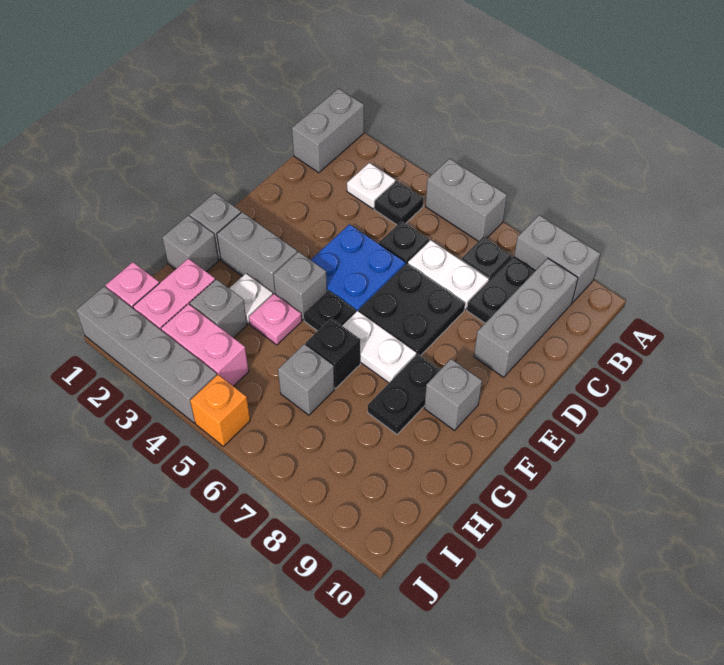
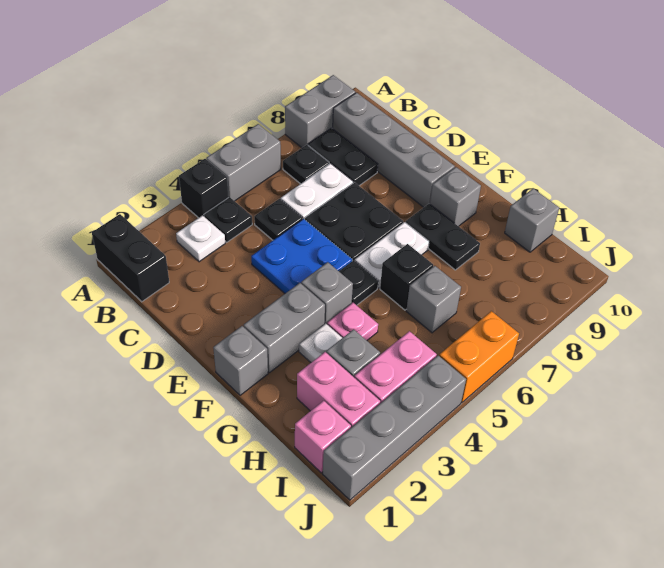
grey brick A1:B1 level 1 -> black brick A1:B1 level 1
none -> black brick A4 level 1
grey brick B9:D9 level 1 -> grey brick B9:E9 level 1
grey brick G1 level 1 -> grey brick H10 level 1
orange brick J5 level 1 -> orange brick J5:J6 level 1

